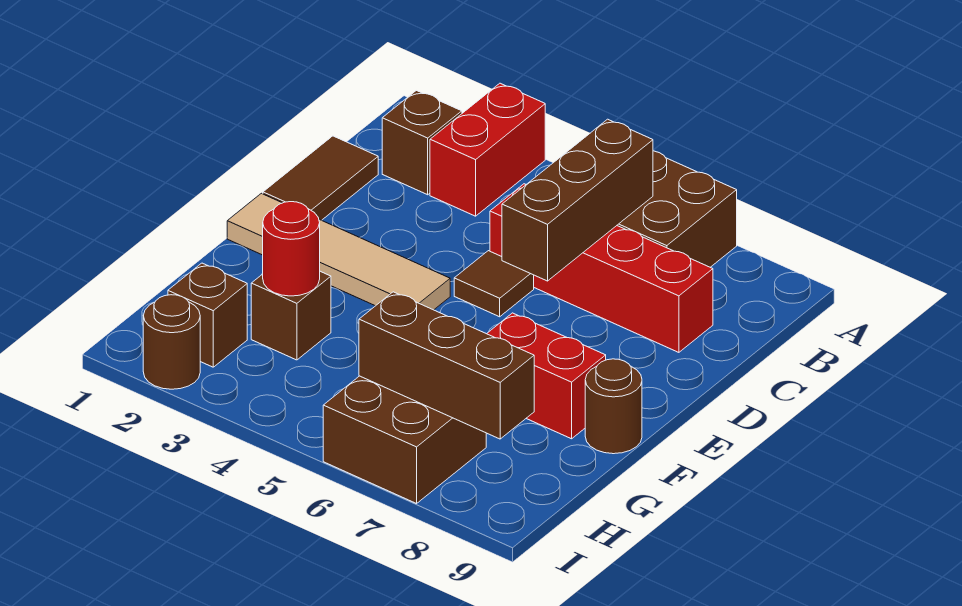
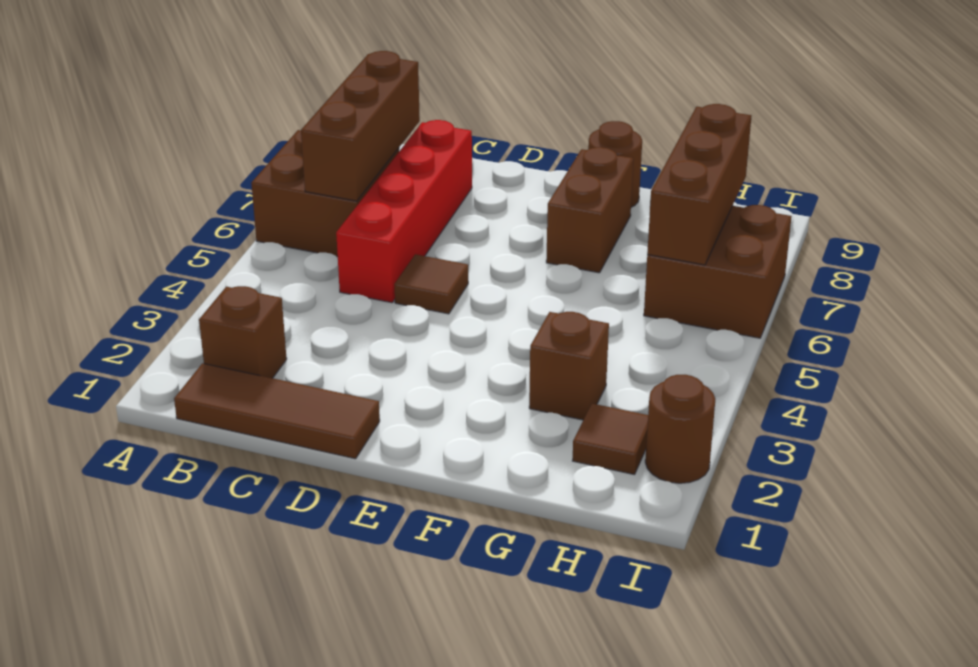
red brick A3:B3 level 1 -> none
brown brick B6:D6 level 2 -> brown brick B6:B8 level 2
brown tile C1:D1 level 1 -> brown tile B1:D1 level 1
tan tile E1:E4 level 1 -> none
red brick F7:F8 level 1 -> brown brick F7:F8 level 1
red round brick G3 level 2 -> none
brown brick H2 level 1 -> brown tile H2 level 1

